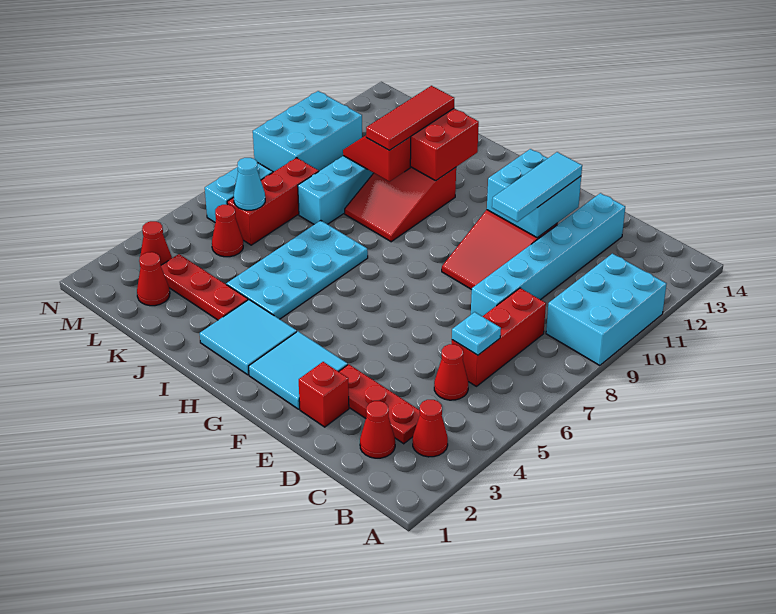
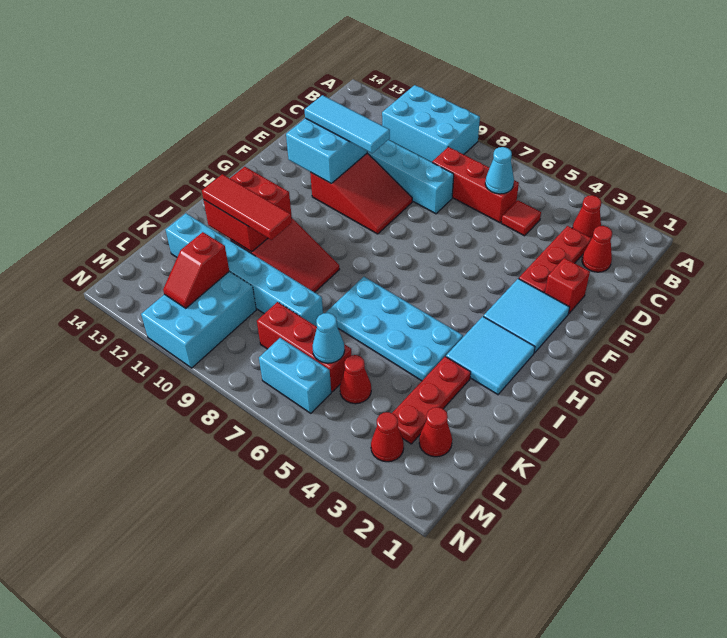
red cone C5 level 1 -> red tile C5 level 1
cyan plate C6 level 2 -> cyan cone C6 level 2
red slope J10:K10 level 2 top J -> red slope L11:M11 level 2 top L
cyan brick M9:N11 level 1 -> cyan brick L10:N11 level 1

